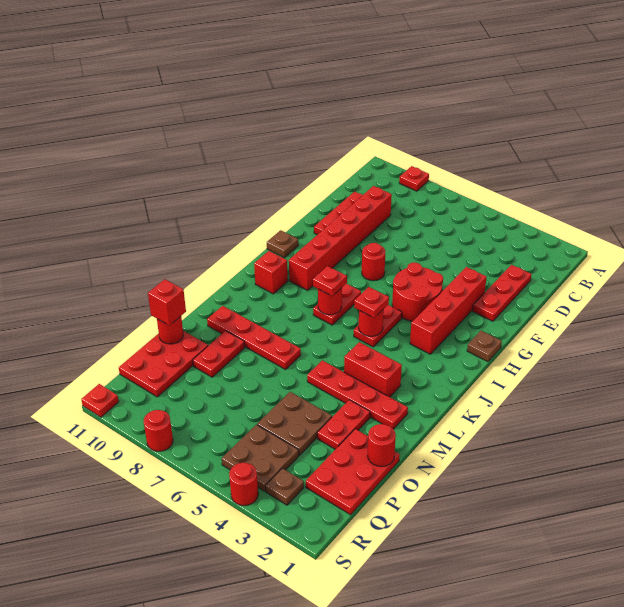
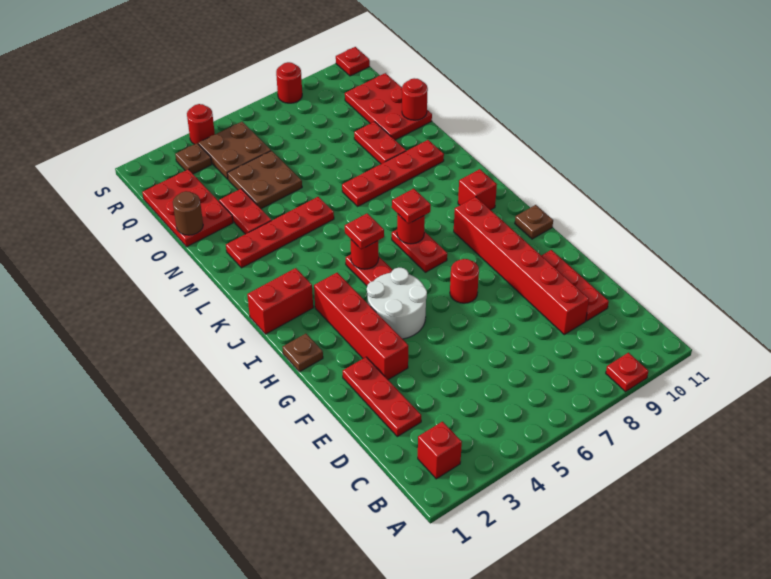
red round brick G4:H5 level 1 -> white round brick G4:H5 level 1
red brick L3:L4 level 1 -> red brick J1:J2 level 1
red round brick O1 level 2 -> brown round brick O1 level 2
red brick O11 level 3 -> red brick B2 level 1

